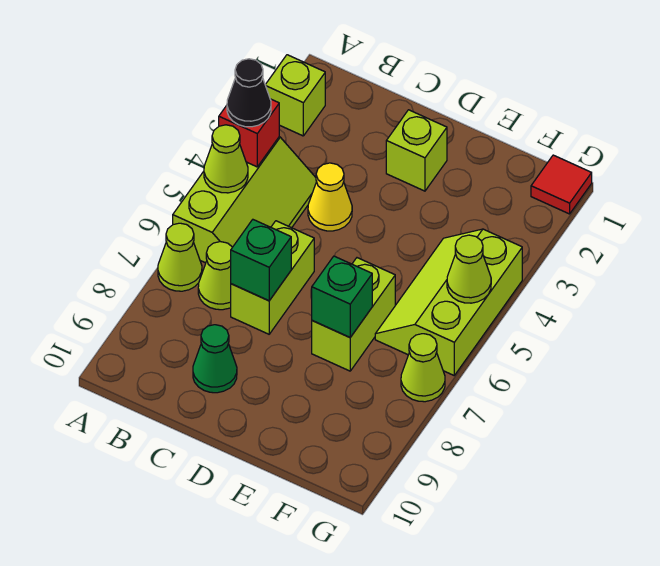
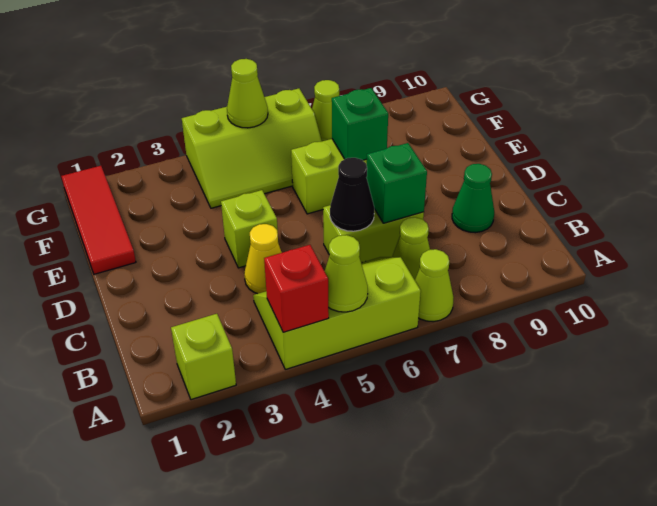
black cone A4 level 3 -> black cone C6 level 2
lime brick D2 level 1 -> lime brick D4 level 1
red tile G1 level 1 -> red tile E1:G1 level 1

